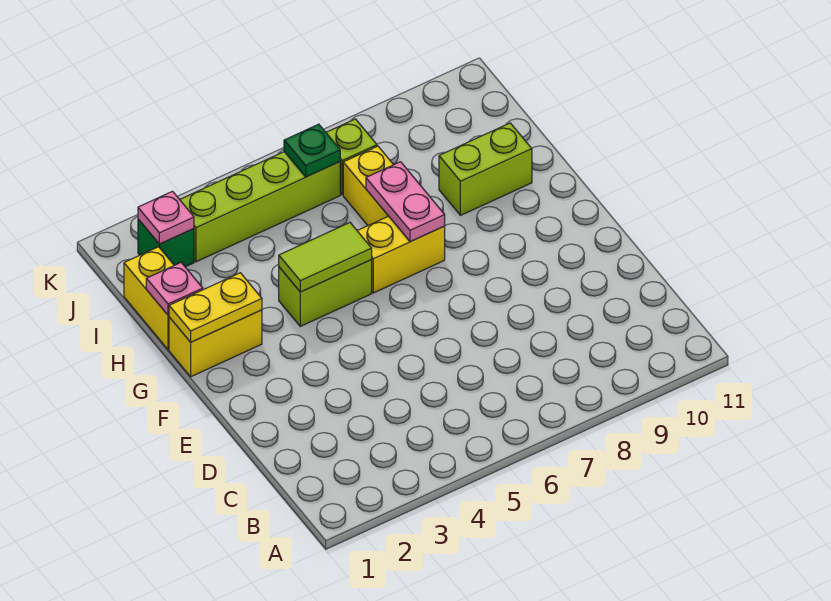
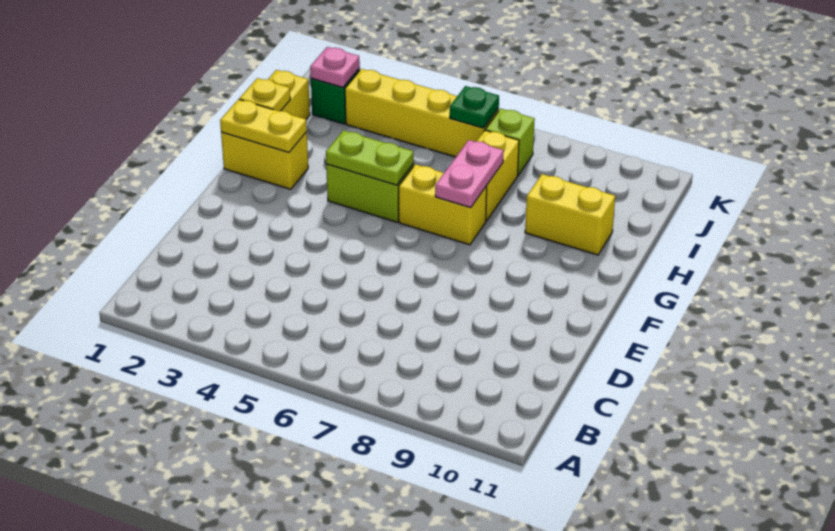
lime tile G4:G5 level 2 -> lime plate G4:G5 level 2
pink plate H1 level 2 -> yellow plate H1 level 2
lime brick H9:H10 level 1 -> yellow brick H9:H10 level 1
lime brick J3:J6 level 1 -> yellow brick J3:J6 level 1

